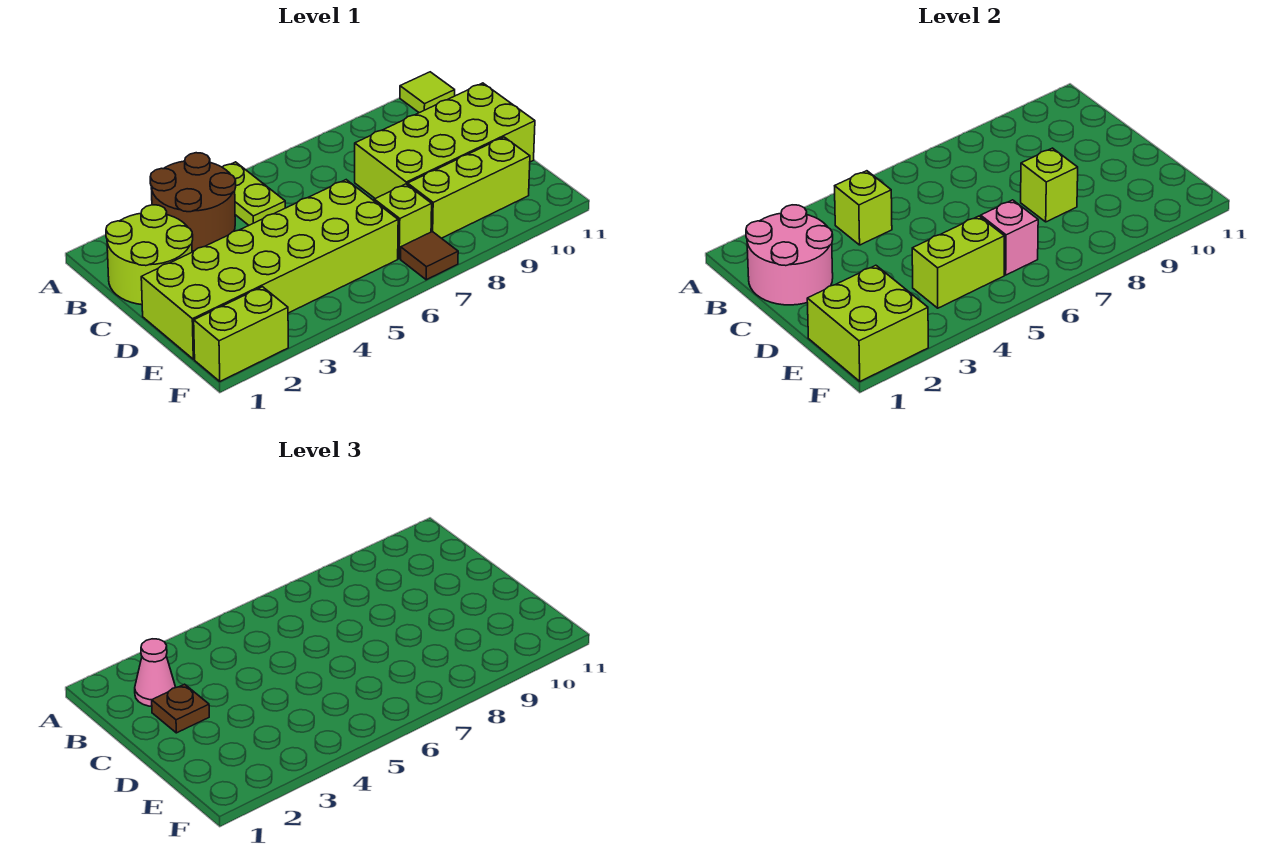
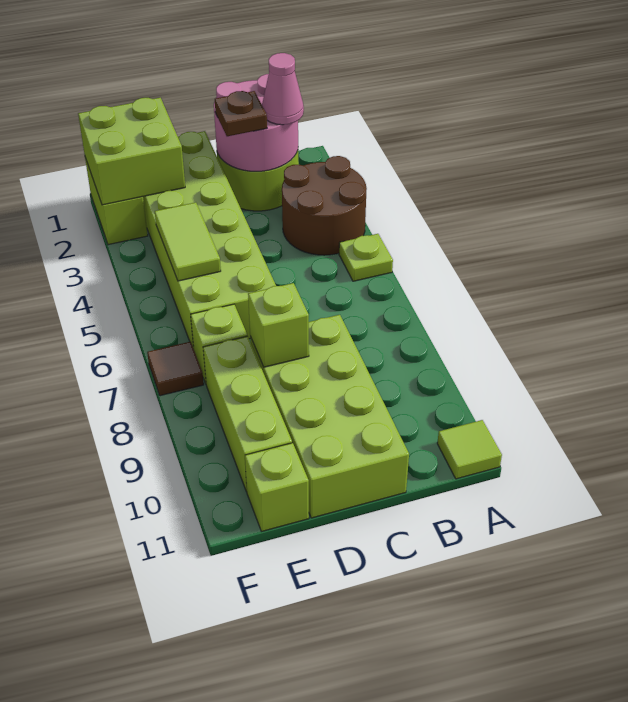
lime plate A5:B5 level 1 -> lime plate A5 level 1
lime brick B4 level 2 -> lime brick E11 level 1
lime brick E4:E5 level 2 -> lime tile E4:E5 level 2
pink brick E6 level 2 -> none

